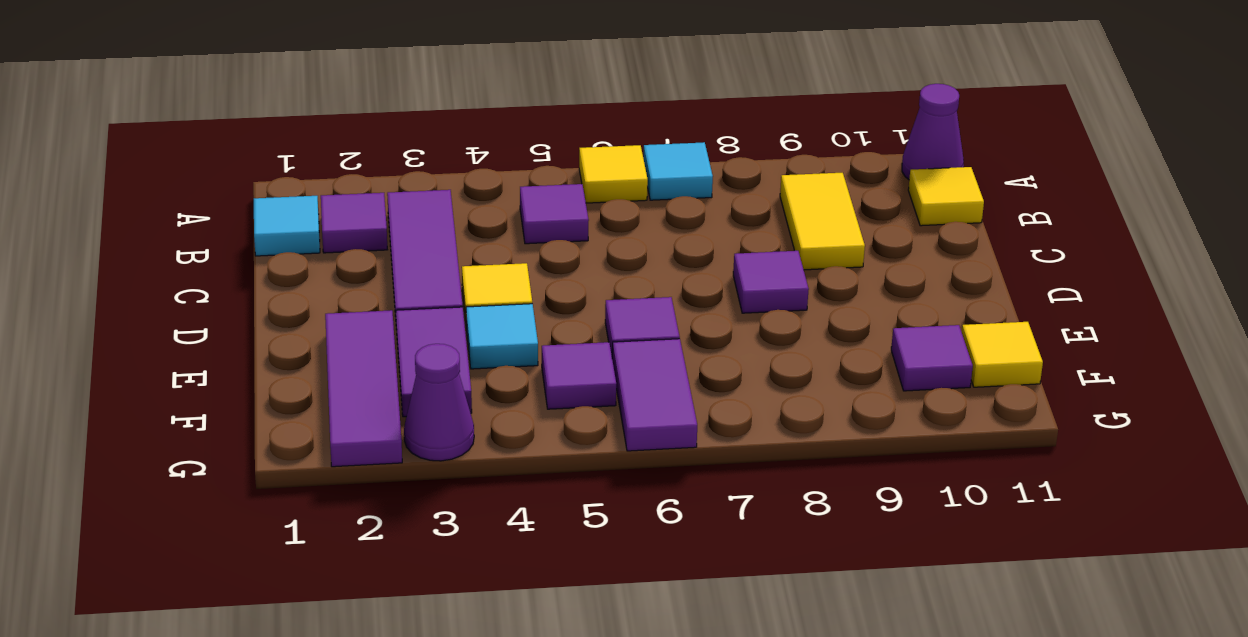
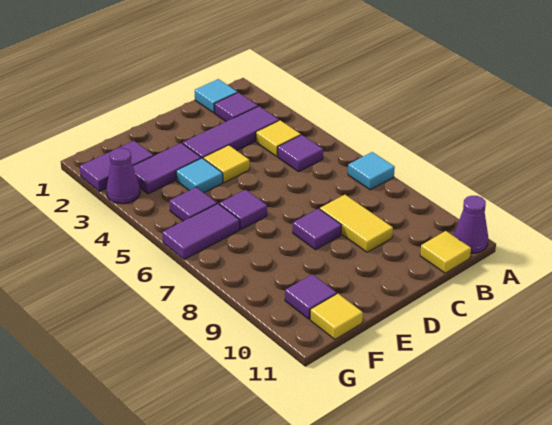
yellow tile A6 level 1 -> yellow tile B4 level 1
yellow tile B9:C9 level 1 -> yellow tile C8:C9 level 1
purple tile E2:G2 level 1 -> purple tile F2:G2 level 1

